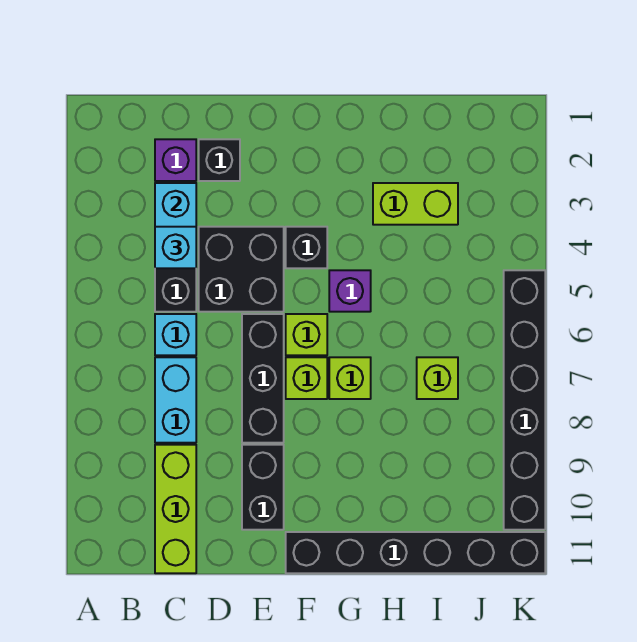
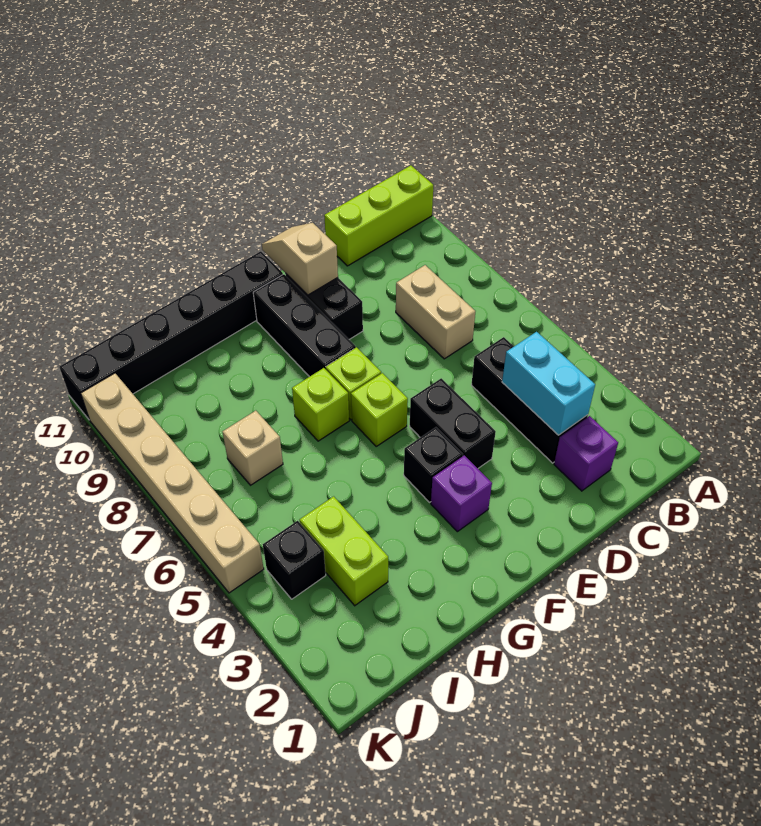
cyan brick C4 level 3 -> none
cyan brick C6 level 1 -> none
cyan brick C7:C8 level 1 -> tan brick C7:C8 level 1
lime brick C9:C11 level 1 -> lime brick A11:C11 level 1
black brick D2 level 1 -> black brick J4 level 1
black brick D4:E5 level 1 -> black brick E4:E5 level 1
black brick E6:E8 level 1 -> black brick F8:F10 level 1
none -> tan slope E10:E11 level 2 top 10
purple brick G5 level 1 -> purple brick F3 level 1
lime brick H3:I3 level 1 -> lime brick I3:I4 level 1
lime brick I7 level 1 -> tan brick I7 level 1
black brick K5:K10 level 1 -> tan brick K5:K10 level 1

